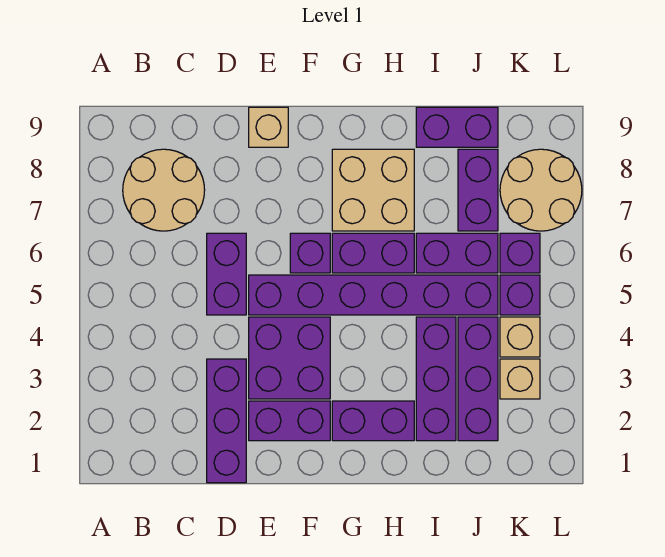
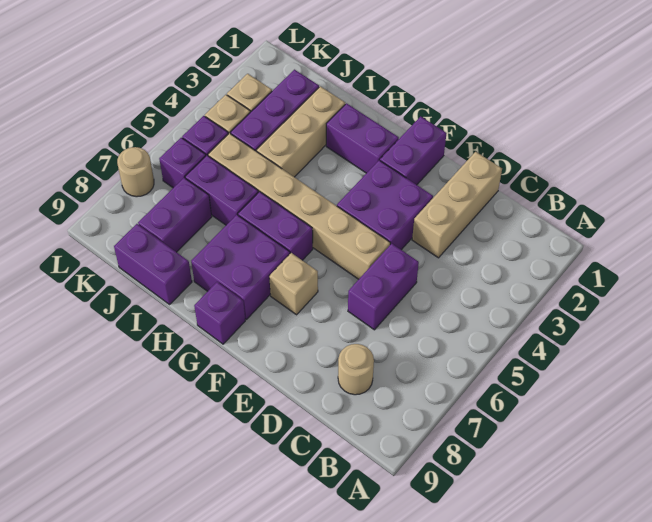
tan round brick B7:C8 level 1 -> tan round brick C8 level 1
purple brick D1:D3 level 1 -> tan brick D1:D3 level 1
purple brick E2:F2 level 1 -> purple brick F1:F2 level 1
purple brick E5:J5 level 1 -> tan brick E5:J5 level 1
tan brick E9 level 1 -> tan brick F7 level 1
purple brick F6 level 1 -> purple brick G9 level 1
tan brick G7:H8 level 1 -> purple brick G7:H8 level 1
purple brick I2:I4 level 1 -> tan brick I2:I4 level 1
tan round brick K7:L8 level 1 -> tan round brick L7 level 1

